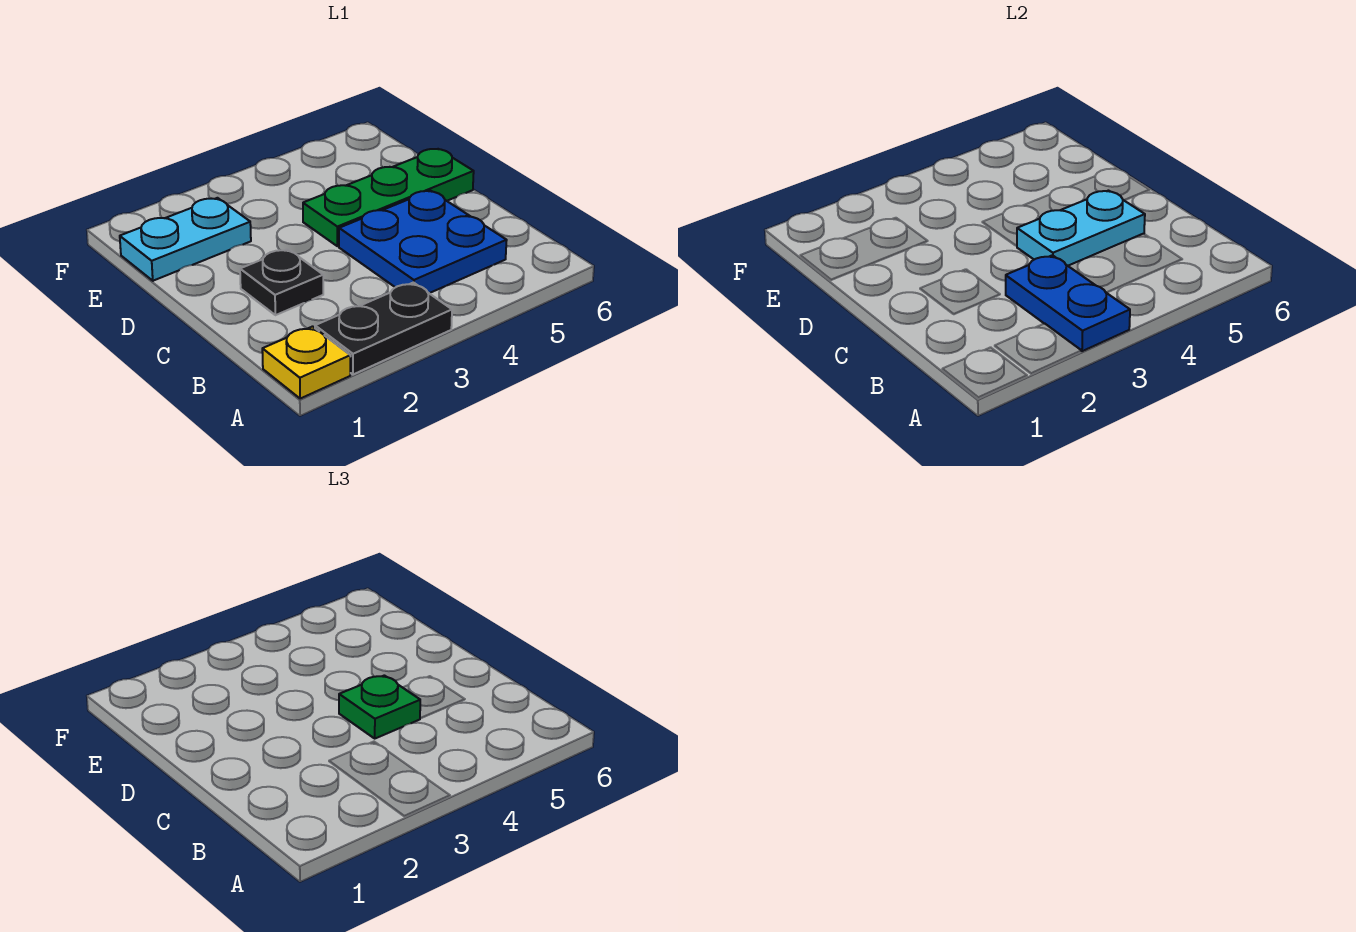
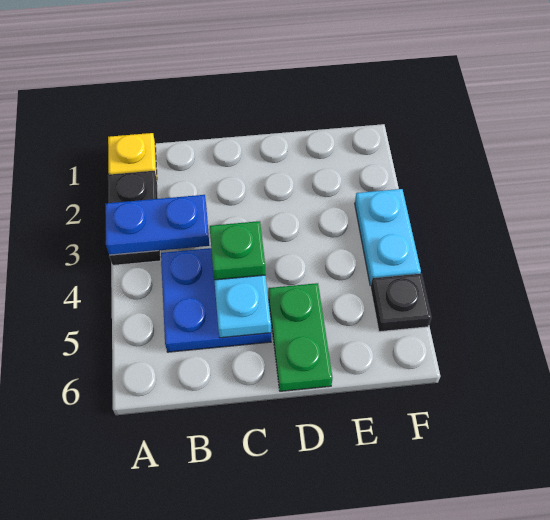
black plate C2 level 1 -> black plate F5 level 1
green plate D4:D6 level 1 -> green plate D5:D6 level 1
cyan plate E1:E2 level 1 -> cyan plate F3:F4 level 1

